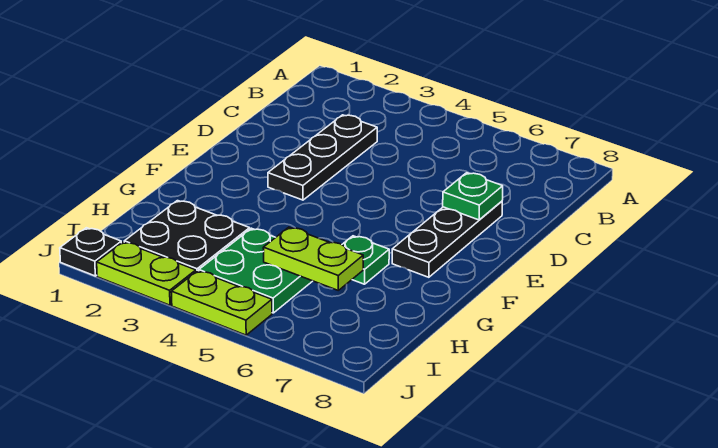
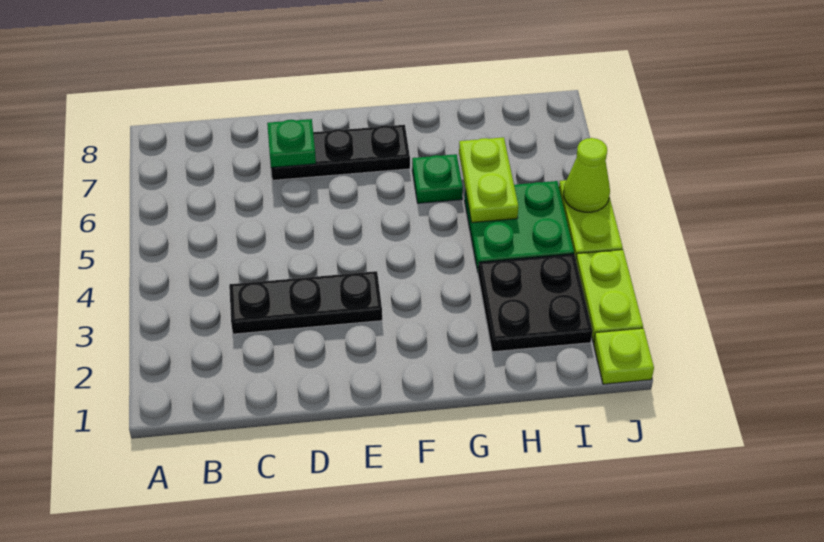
black plate J1 level 1 -> lime plate J1 level 1
none -> lime cone J5 level 2

